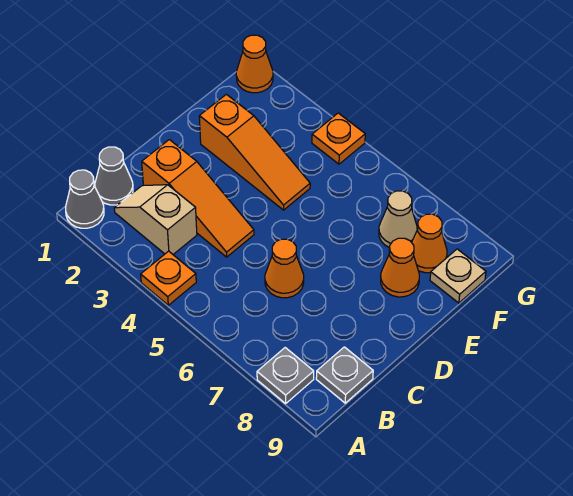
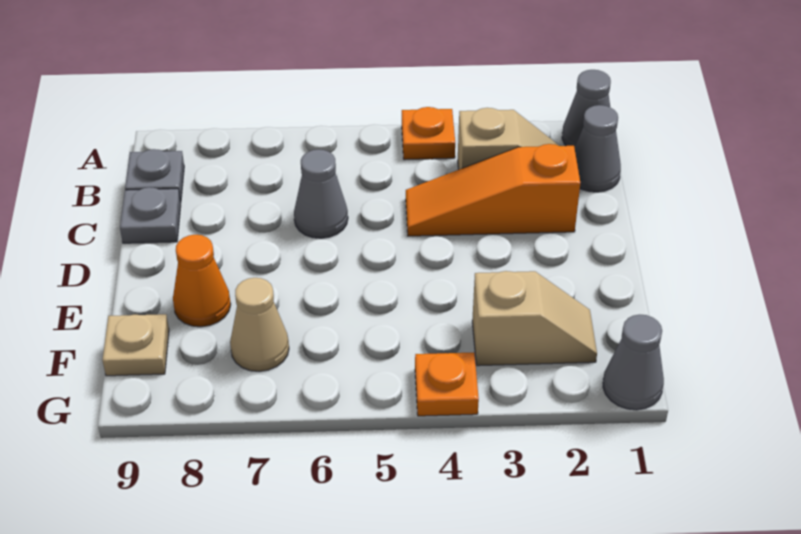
grey plate A8 level 1 -> grey plate C9 level 1
orange cone C6 level 1 -> grey cone C6 level 1
orange slope E2:E4 level 1 top 2 -> none
none -> tan slope F2:F3 level 1 top 3
orange cone F8 level 1 -> none
orange cone G1 level 1 -> grey cone G1 level 1

